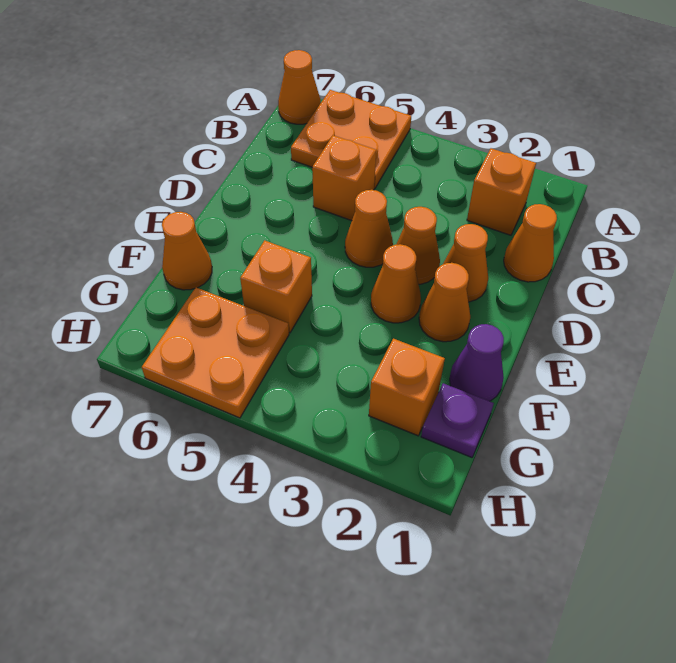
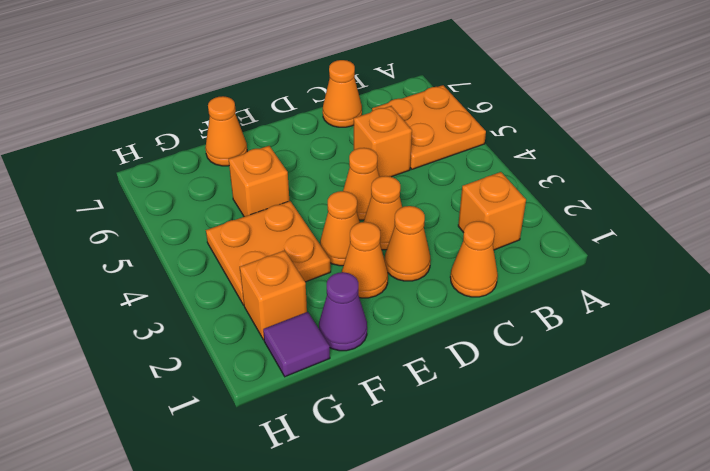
orange cone A7 level 1 -> orange cone C7 level 1
purple plate G1 level 1 -> purple tile G1 level 1
orange plate G5:H6 level 1 -> orange plate F3:G4 level 1

